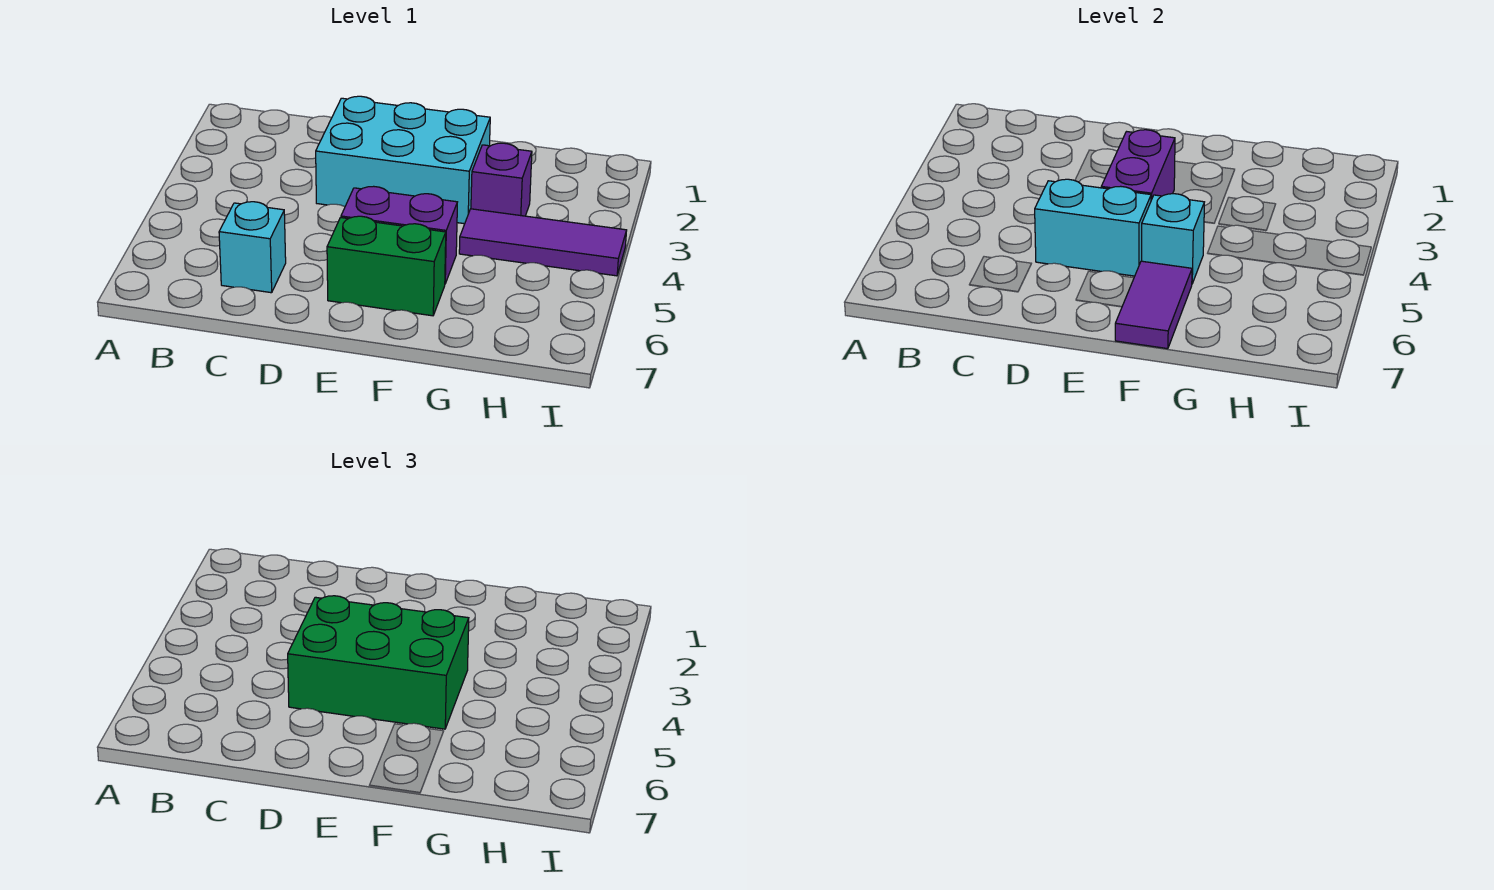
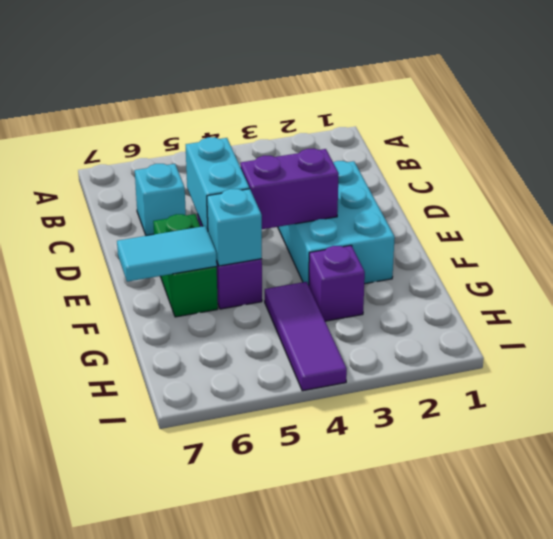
green brick D4:F5 level 3 -> none
purple tile F6:F7 level 2 -> cyan tile F6:F7 level 2

